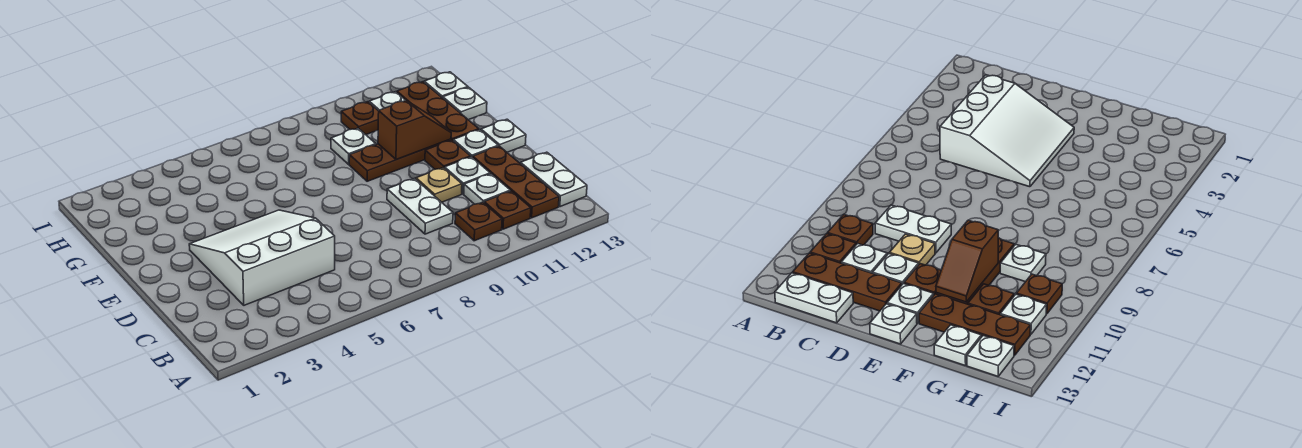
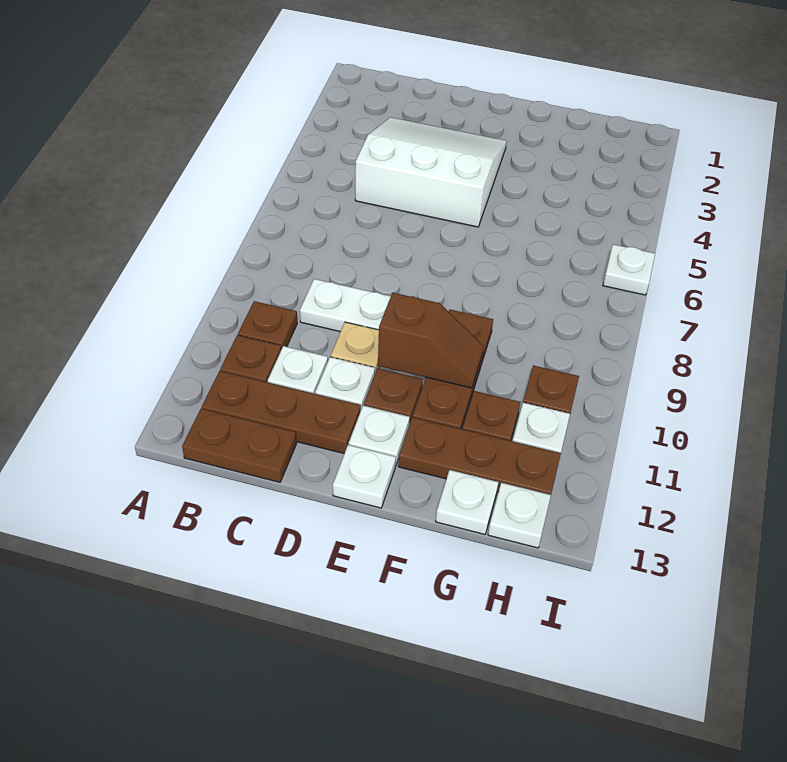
white plate B13:C13 level 1 -> brown plate B13:C13 level 1
white slope C3:E5 level 1 top C -> white slope C3:E5 level 1 top 5
brown slope F10:F11 level 2 top 10 -> brown slope E10:F10 level 2 top E
white plate G9 level 1 -> white plate I6 level 1

